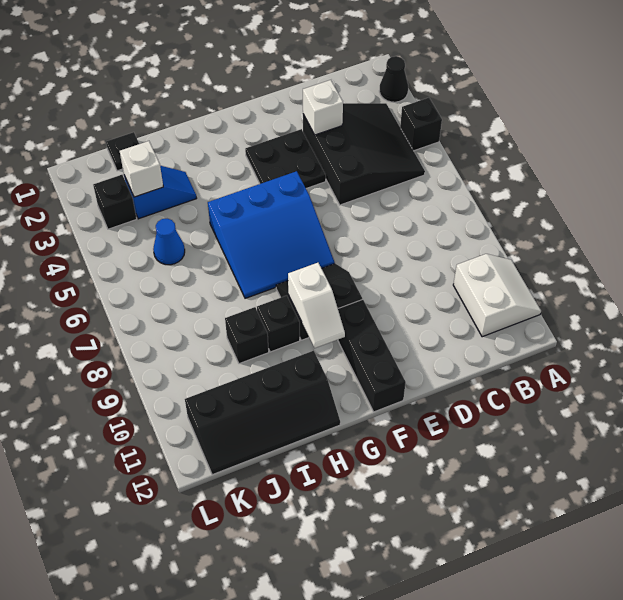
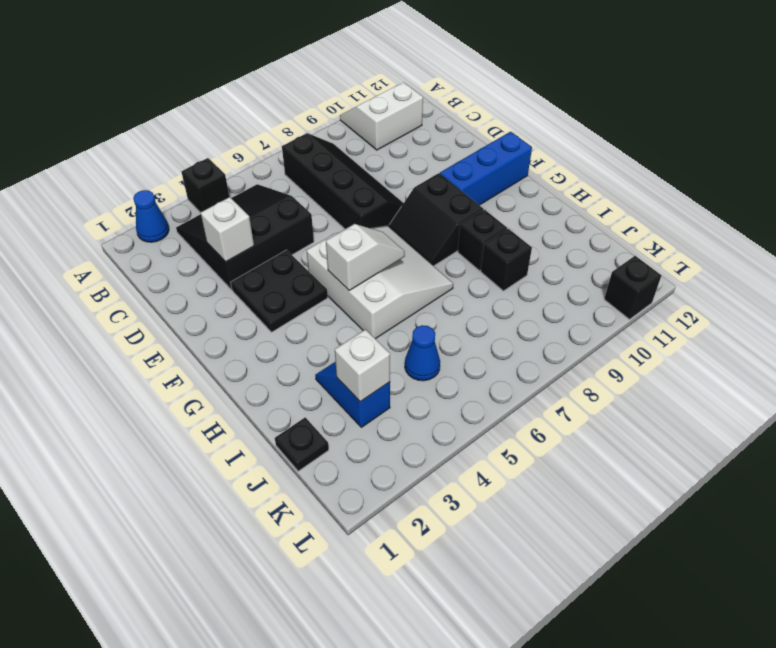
black cone A2 level 1 -> blue cone A2 level 1
blue slope F5:H7 level 1 top 5 -> white slope F5:H7 level 1 top 5
black brick F10:F12 level 1 -> blue brick F10:F12 level 1
white slope G9:G10 level 2 top 9 -> white slope G5:G6 level 2 top 5
black slope H11:K12 level 1 top 11 -> black slope B7:E8 level 1 top 7
black brick K3 level 1 -> black brick L11 level 1

